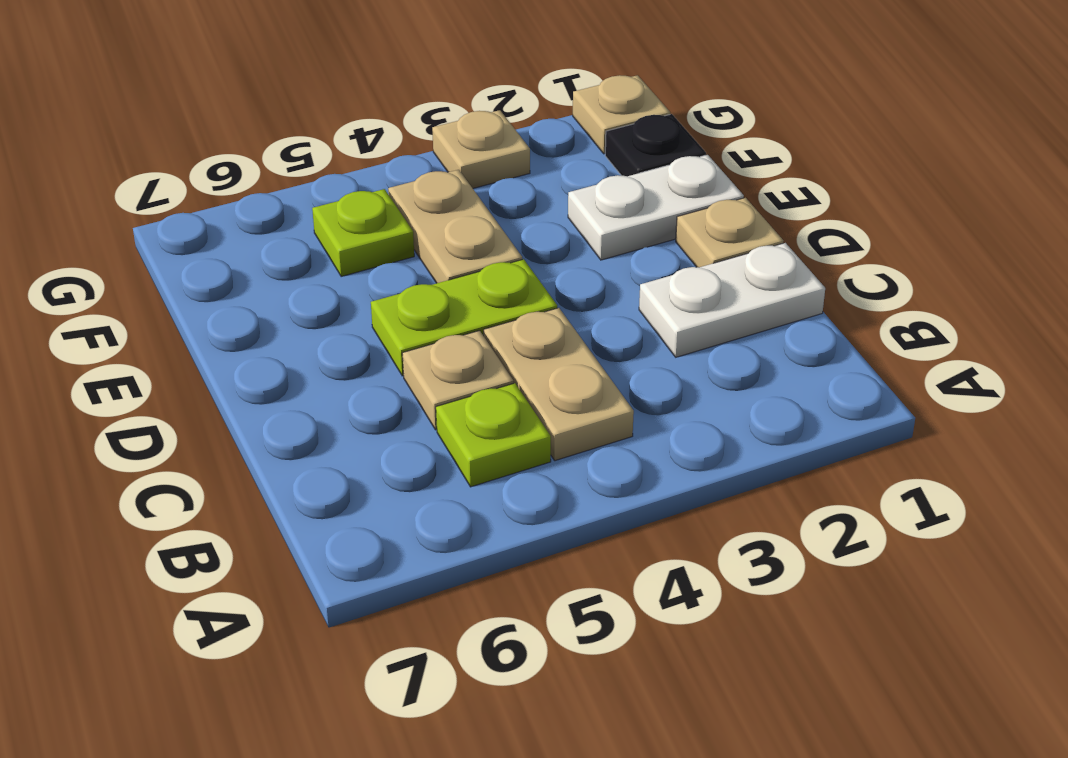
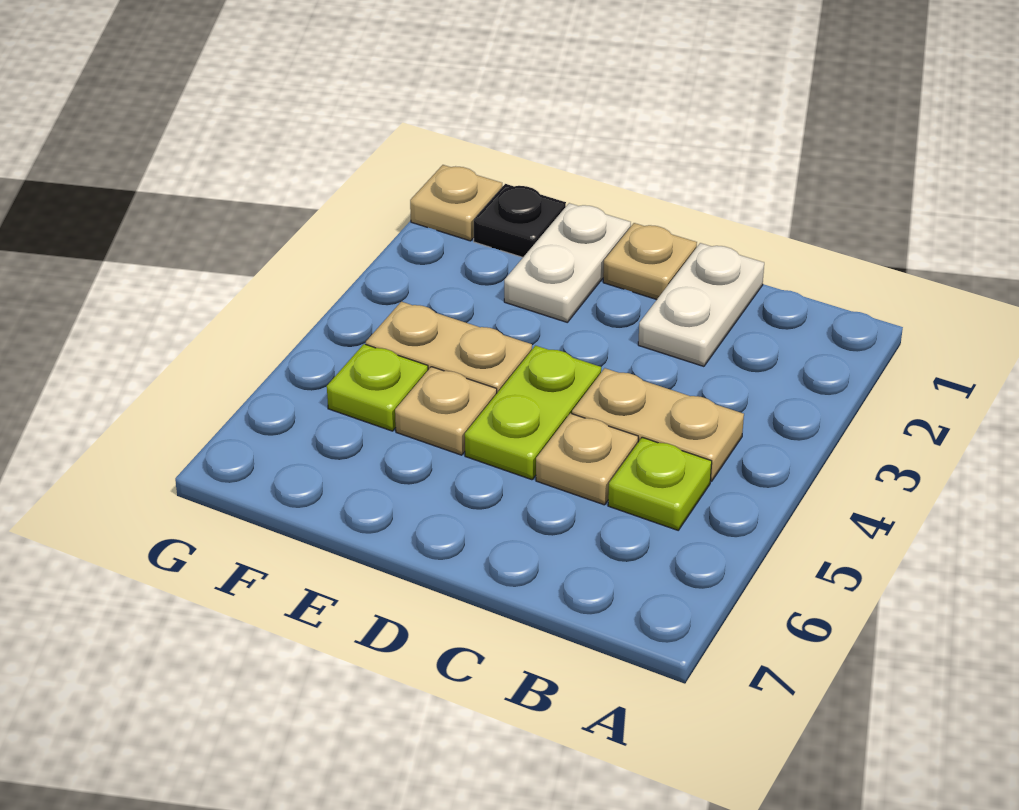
tan plate G3 level 1 -> tan plate E5 level 1

